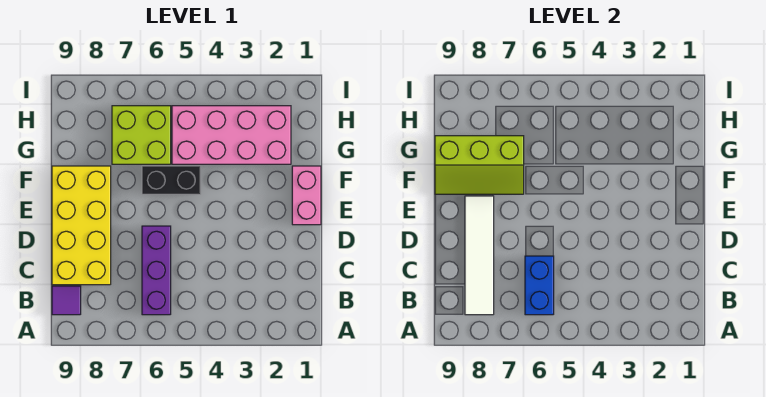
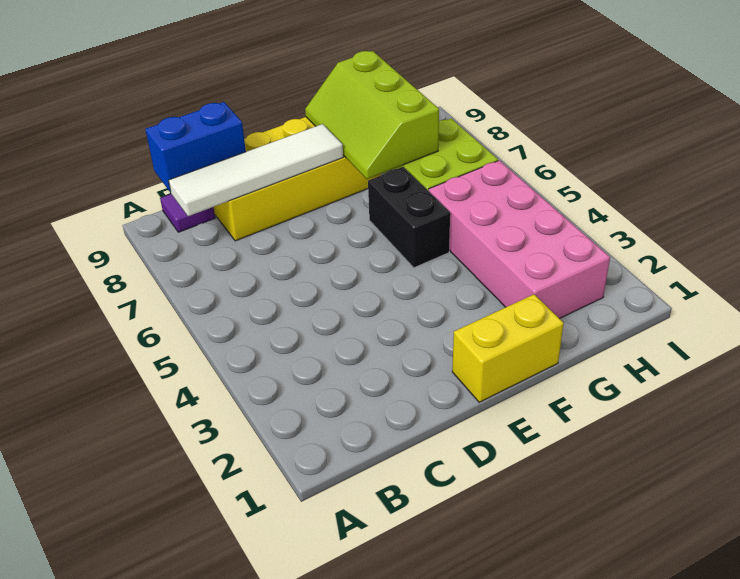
purple brick B6:D6 level 1 -> none
blue brick B6:C6 level 2 -> blue brick B9:C9 level 2
pink brick E1:F1 level 1 -> yellow brick E1:F1 level 1

